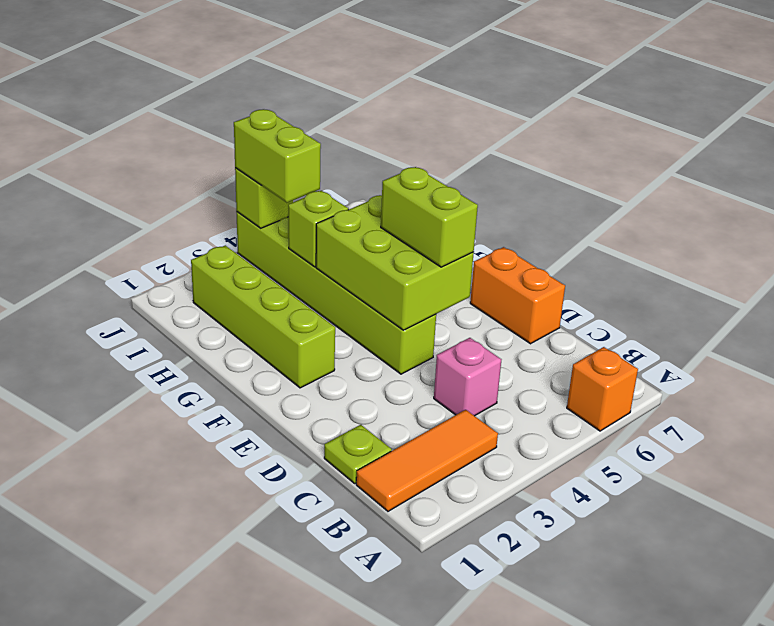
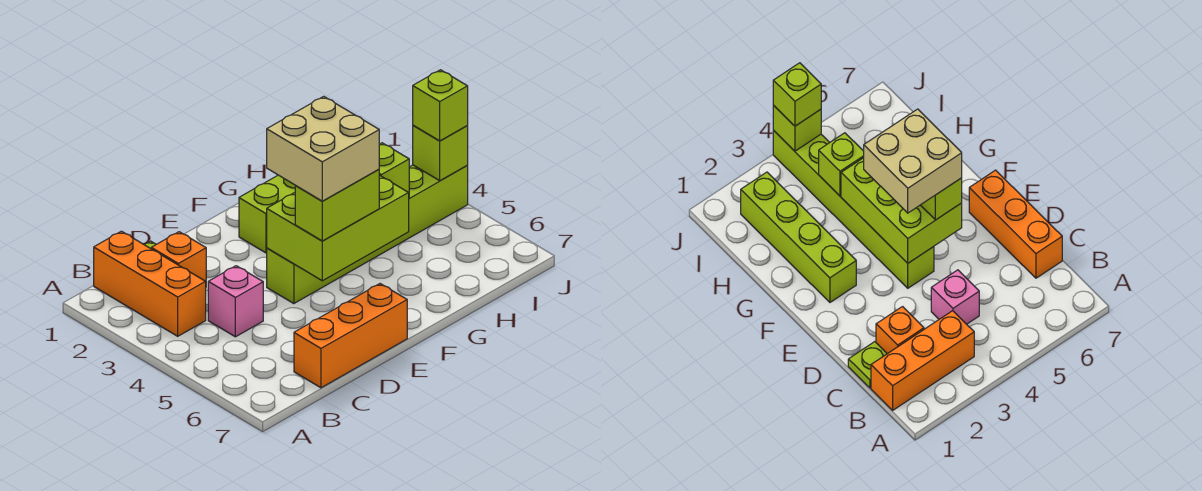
orange brick A6 level 1 -> orange brick C2 level 1
orange tile B1:B3 level 1 -> orange brick B1:B3 level 1
orange brick D7:E7 level 1 -> orange brick C7:E7 level 1
none -> tan brick E4:F5 level 4
lime brick I4:J4 level 3 -> lime brick J4 level 3

